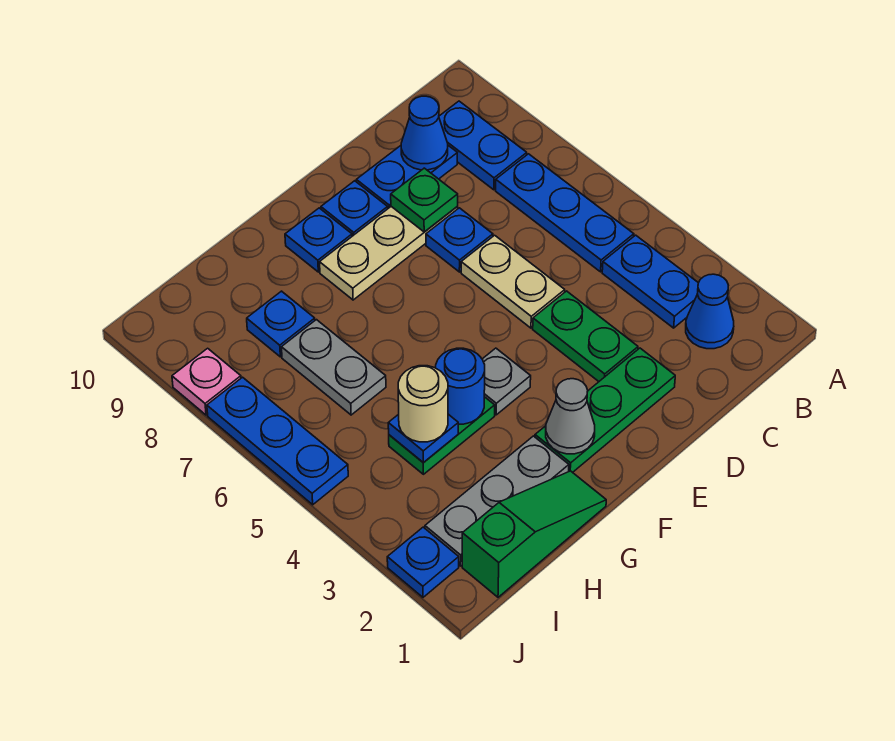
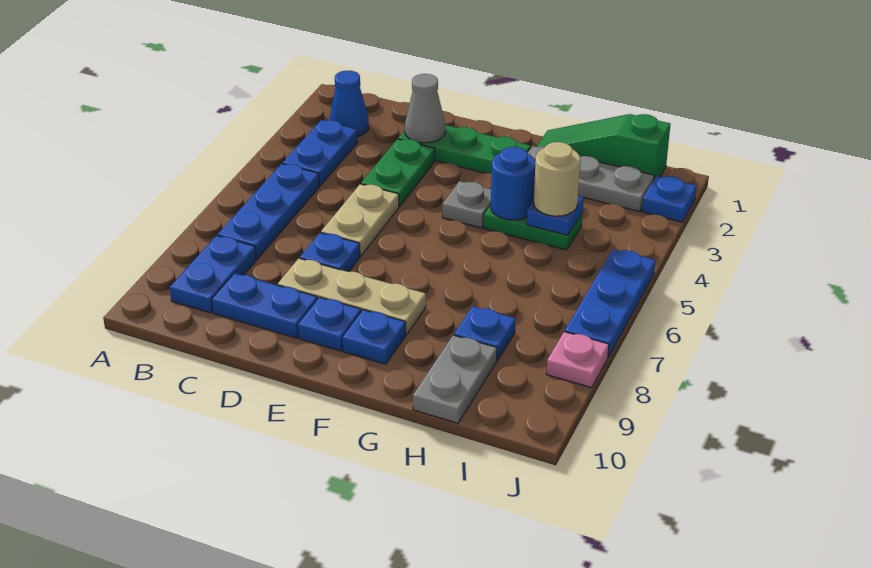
blue cone C9 level 2 -> none
green plate D8 level 2 -> none
grey cone F2 level 2 -> grey cone D2 level 2
grey plate H6:H7 level 1 -> grey plate H9:H10 level 1

